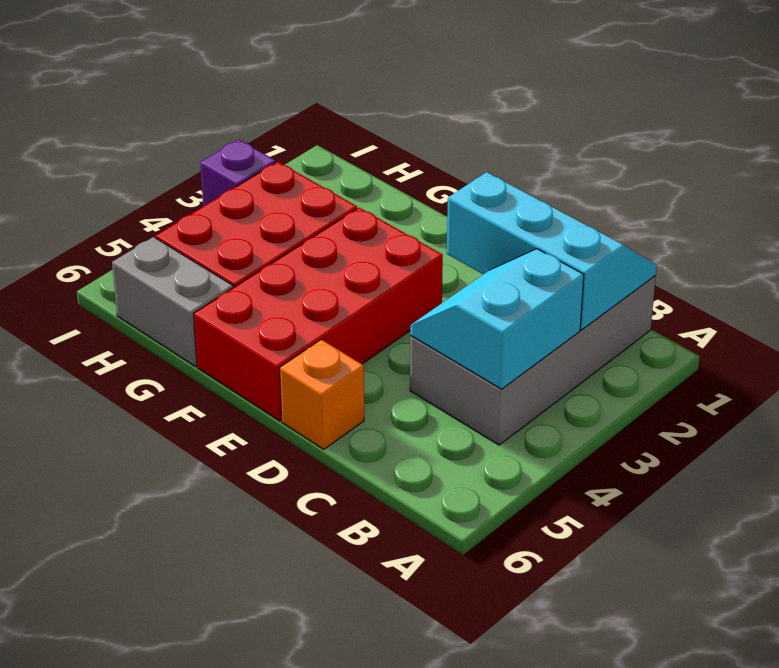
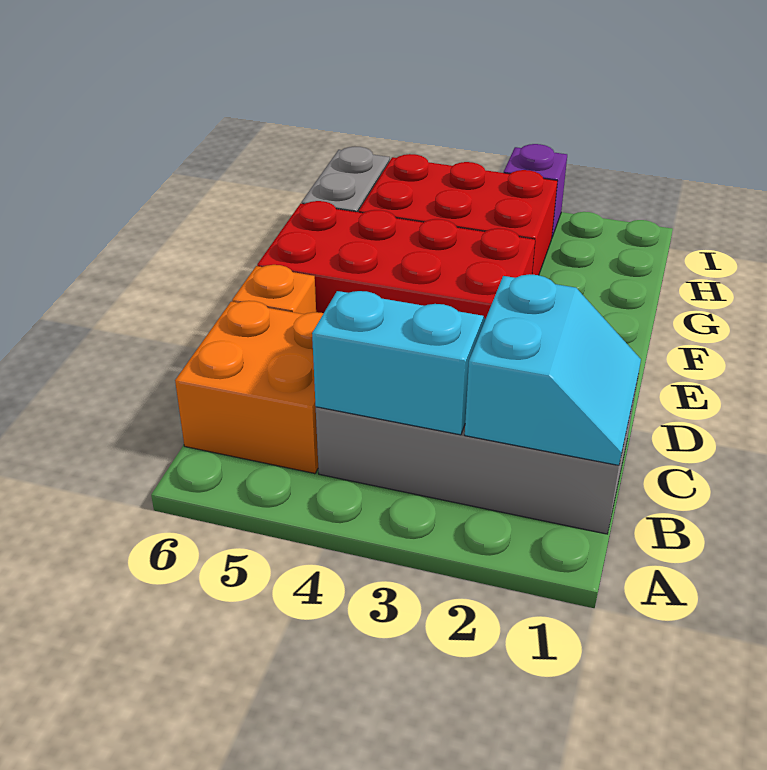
cyan slope B1:D2 level 2 top 2 -> cyan slope B1:C2 level 2 top 2
none -> orange brick B5:C6 level 1

